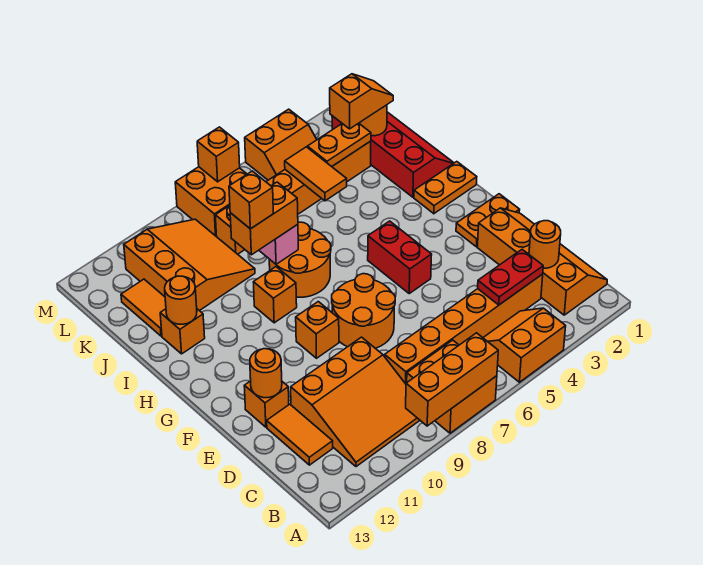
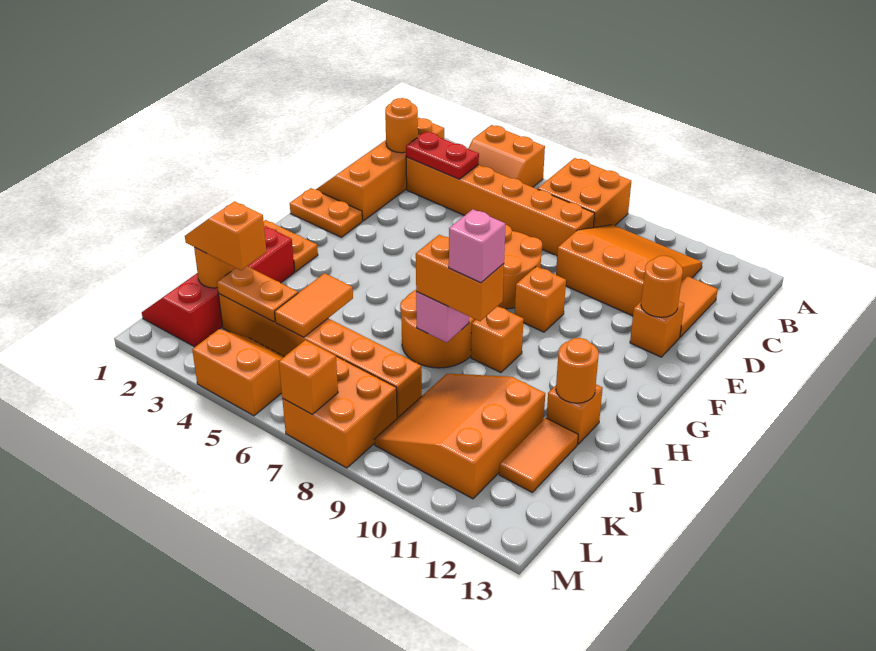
orange brick A7:A9 level 2 -> none
red brick F5:G5 level 1 -> none
orange brick I9 level 4 -> pink brick I9 level 4

